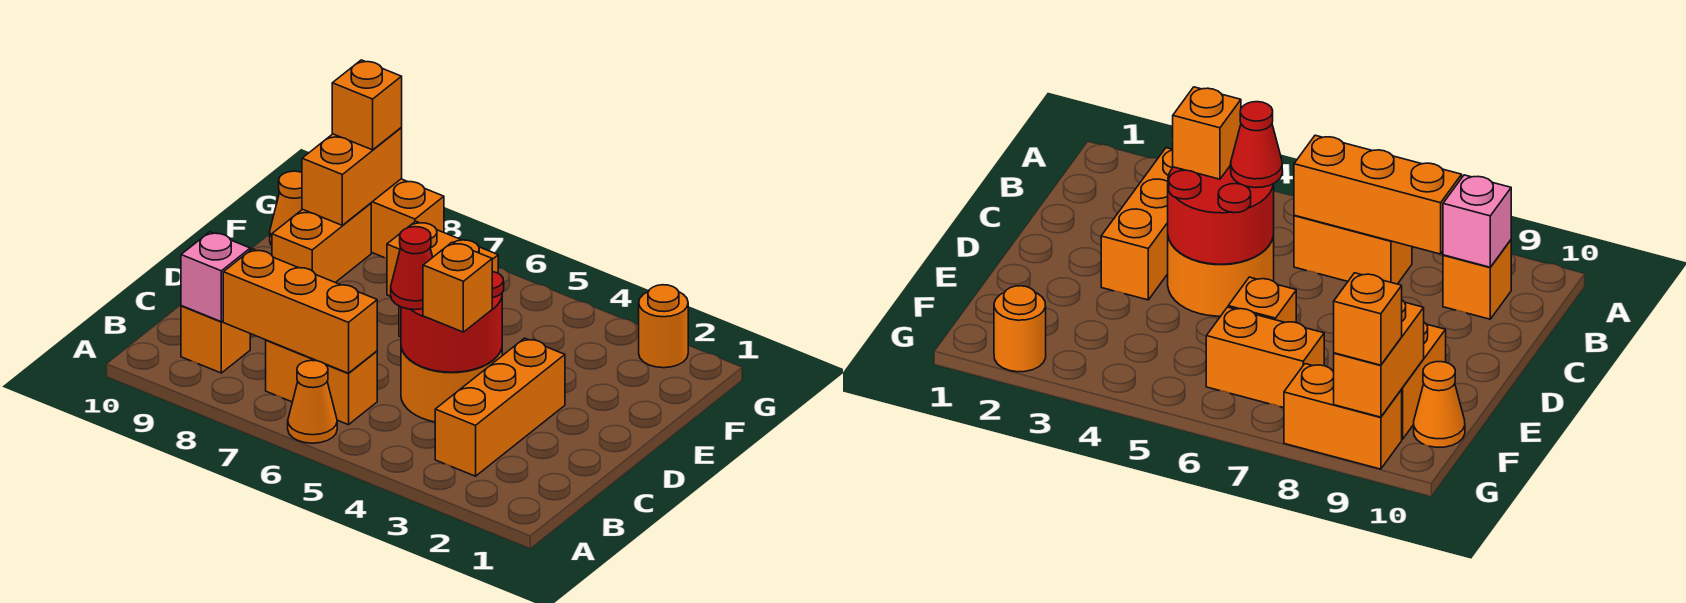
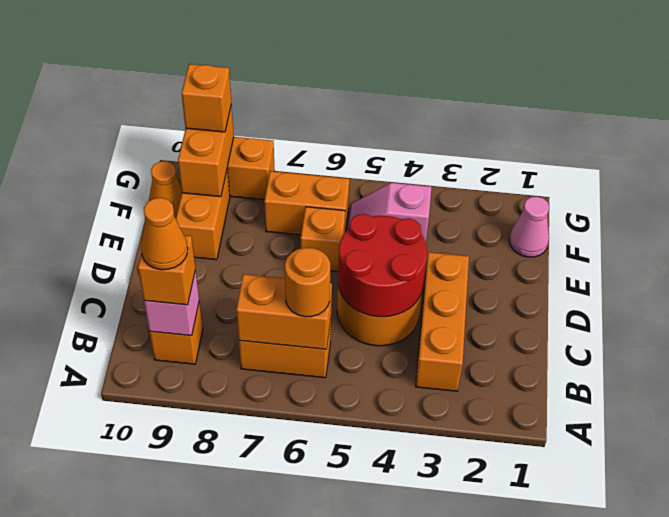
orange cone A6 level 1 -> orange cone B9 level 4
orange brick B6:B8 level 2 -> orange brick B6:B7 level 2
orange brick C4 level 3 -> orange brick B9 level 3
red cone C5 level 3 -> none
none -> pink cone F1 level 1
none -> pink slope F4:F5 level 1 top 4
orange round brick G2 level 1 -> orange round brick B6 level 3

